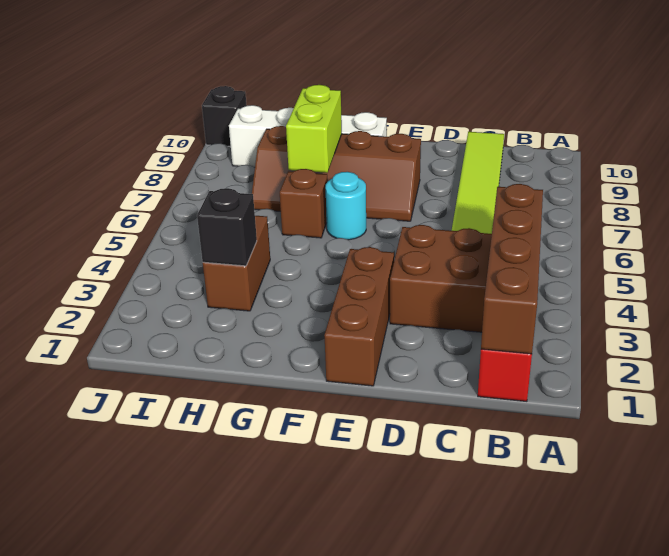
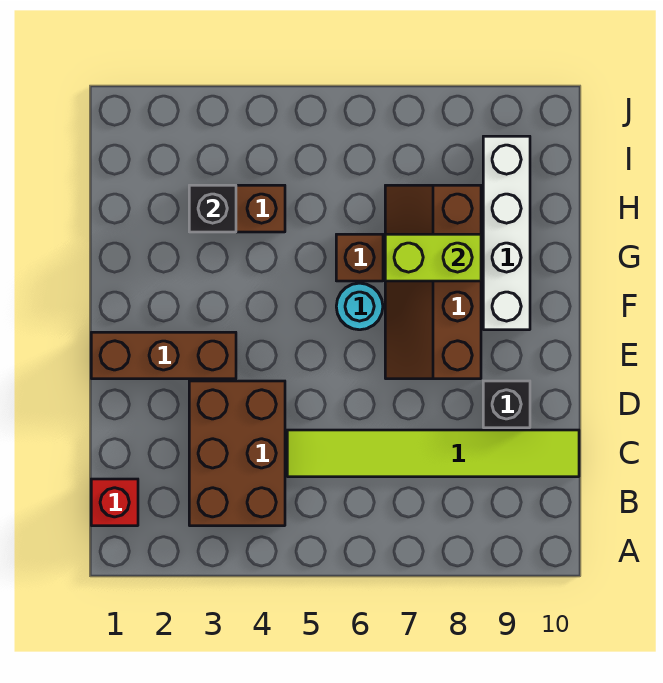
brown brick B1:B4 level 2 -> none
black brick J10 level 1 -> black brick D9 level 1

